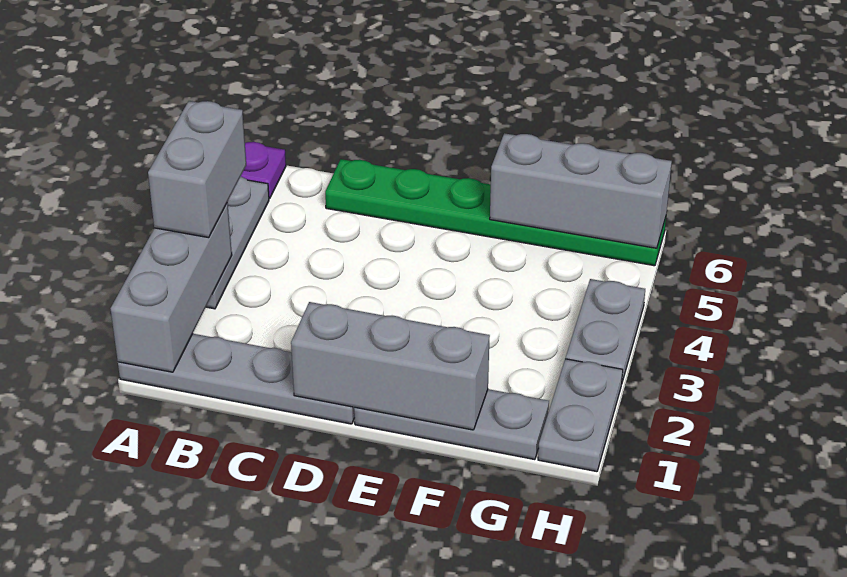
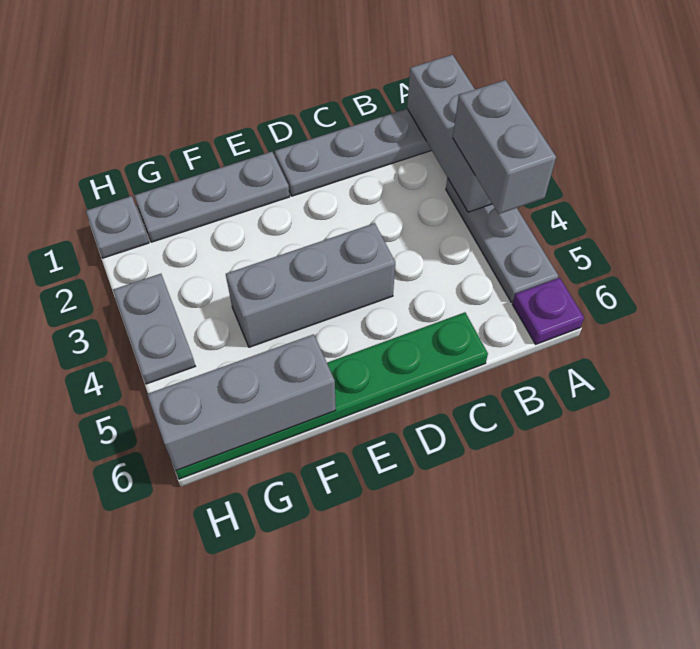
grey brick D1:F1 level 2 -> grey brick D4:F4 level 1
grey plate H1:H2 level 1 -> grey plate H1 level 1

